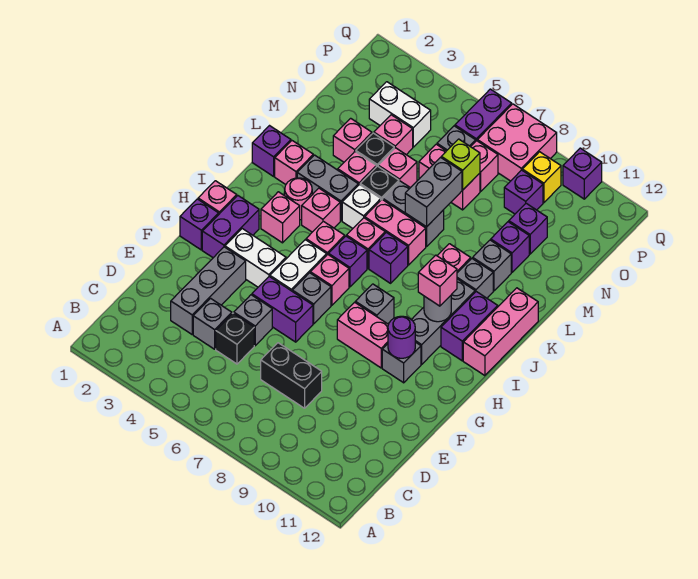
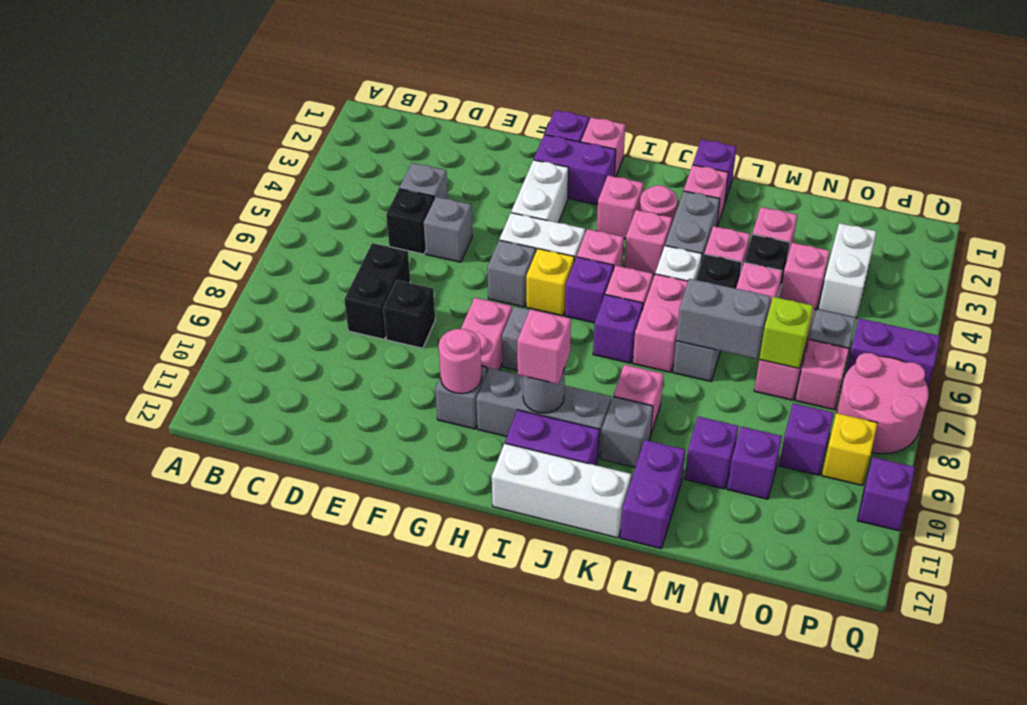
grey brick D3:F3 level 1 -> none
none -> black brick E8 level 1
purple brick F5:F6 level 1 -> purple brick L11:L12 level 1
purple round brick G10 level 2 -> pink round brick G10 level 2
pink brick H6 level 1 -> yellow brick H6 level 1
pink brick I12:K12 level 1 -> white brick I12:K12 level 1
grey brick L10 level 1 -> none
pink brick P7:Q8 level 1 -> pink round brick P7:Q8 level 1

